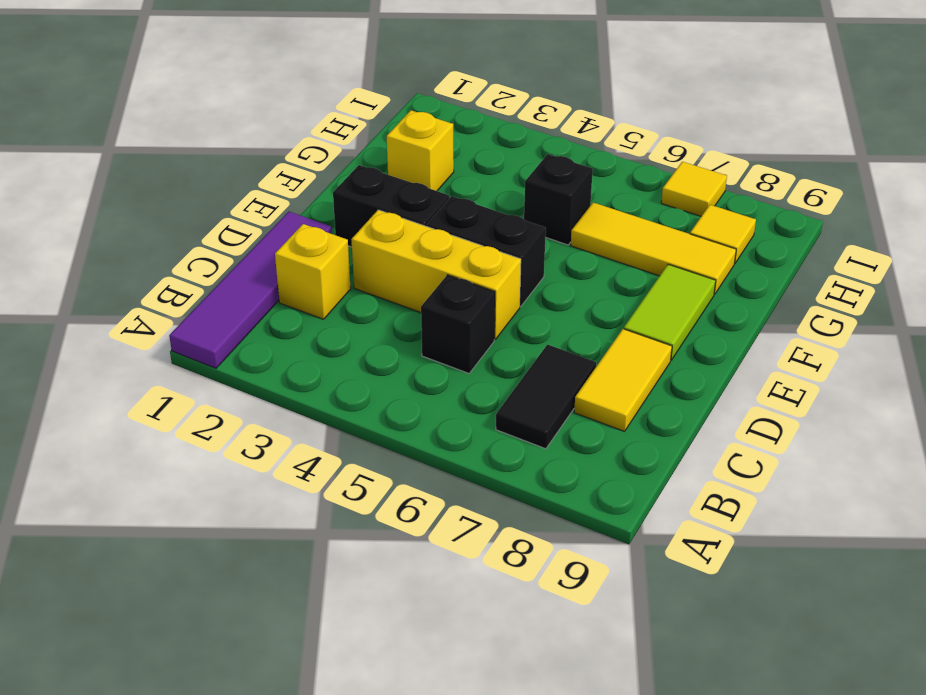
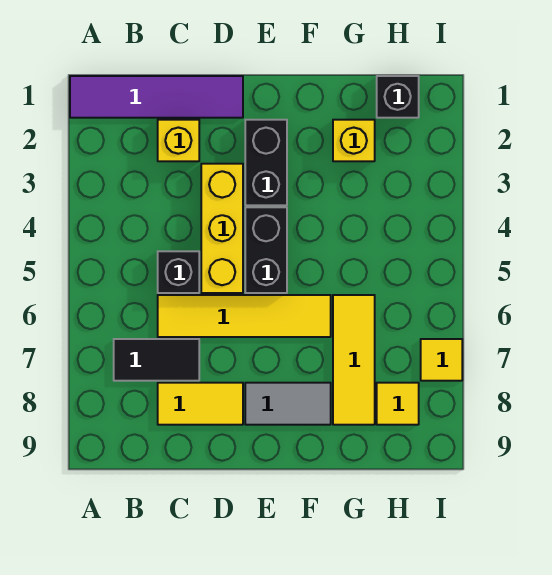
none -> yellow tile C6:F6 level 1
lime tile E8:F8 level 1 -> grey tile E8:F8 level 1
black brick G5 level 1 -> black brick H1 level 1

